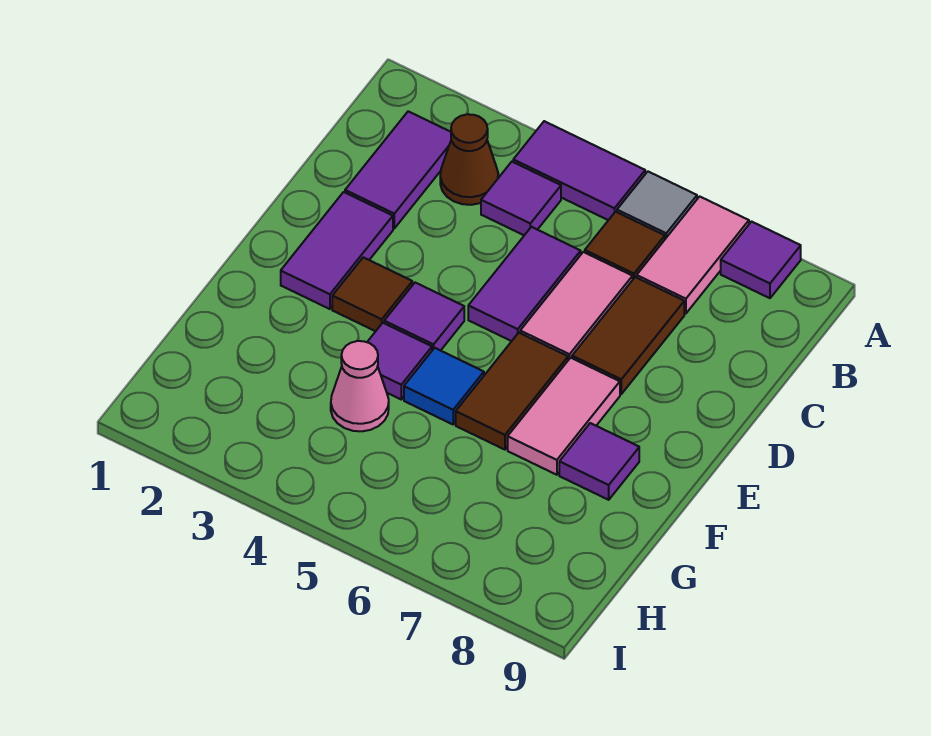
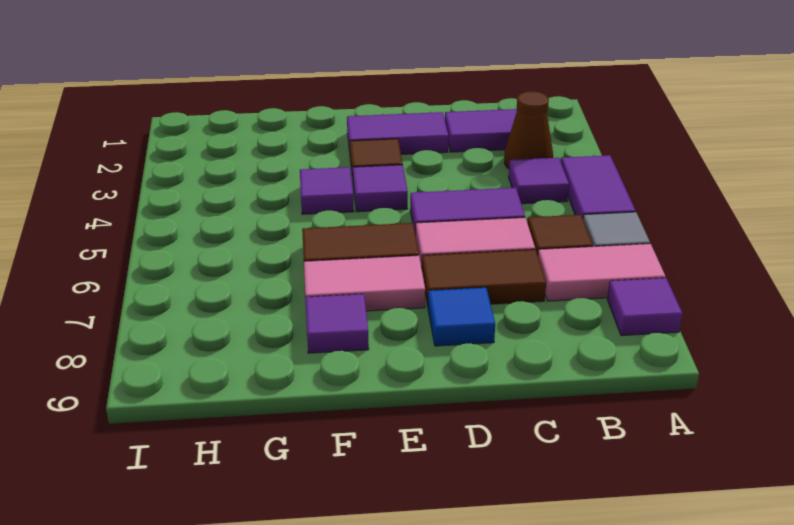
blue tile F5 level 1 -> blue tile D8 level 1
pink cone G4 level 1 -> none

